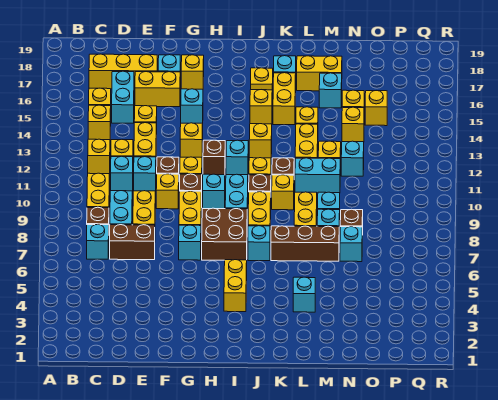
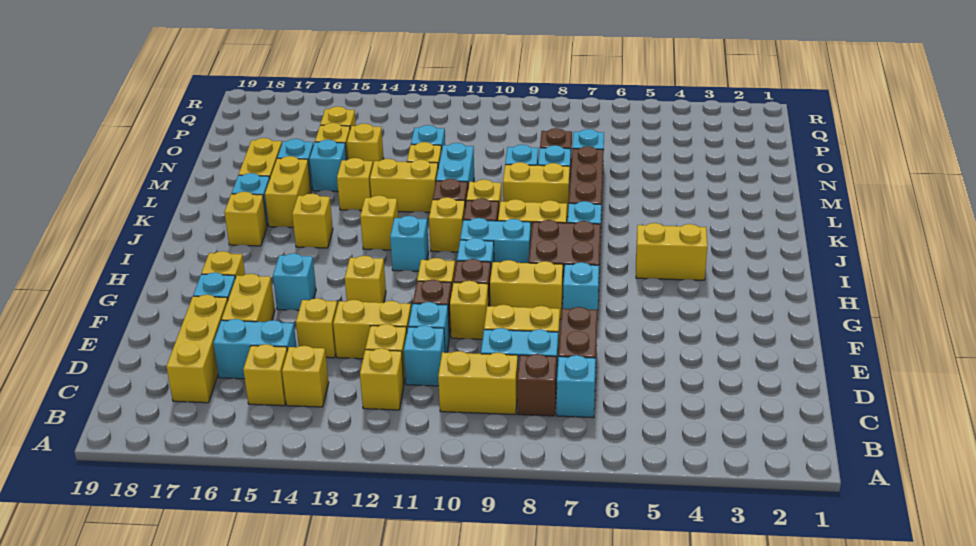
brown brick H12 level 1 -> none
yellow plate J17 level 1 -> yellow brick J17 level 1
yellow brick K15:K16 level 1 -> yellow brick K16:L16 level 1
cyan brick L4 level 1 -> cyan brick M15 level 1

